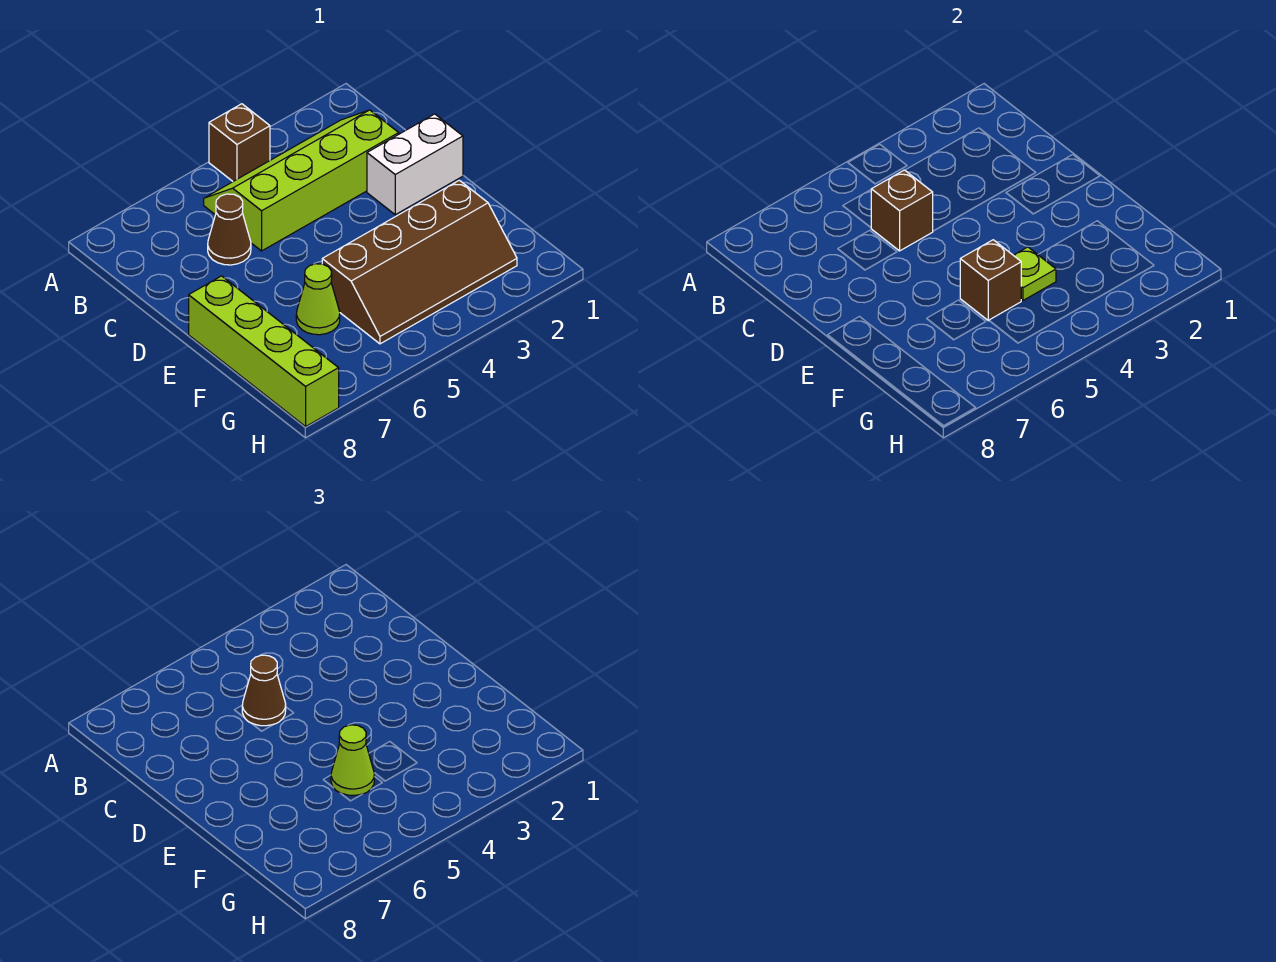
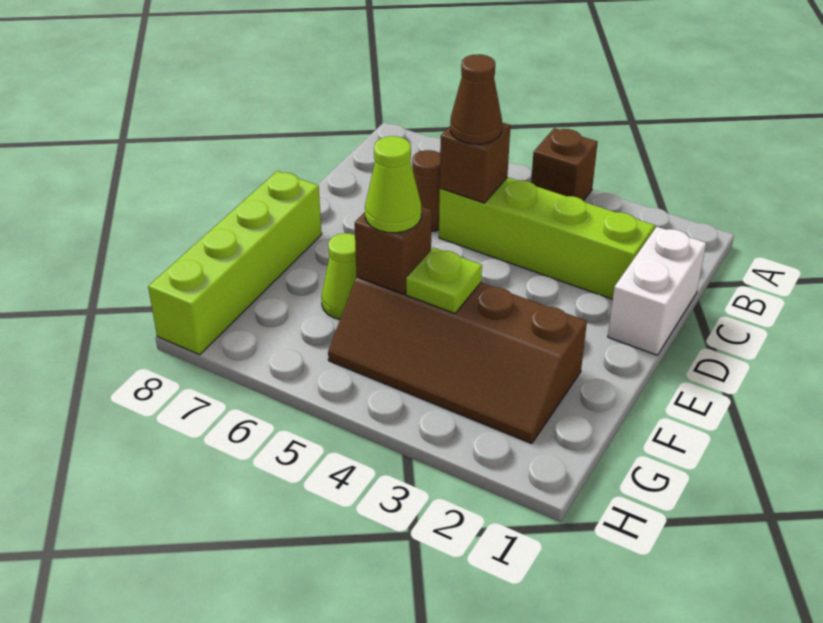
white brick D1:D2 level 1 -> white brick C1:D1 level 1

